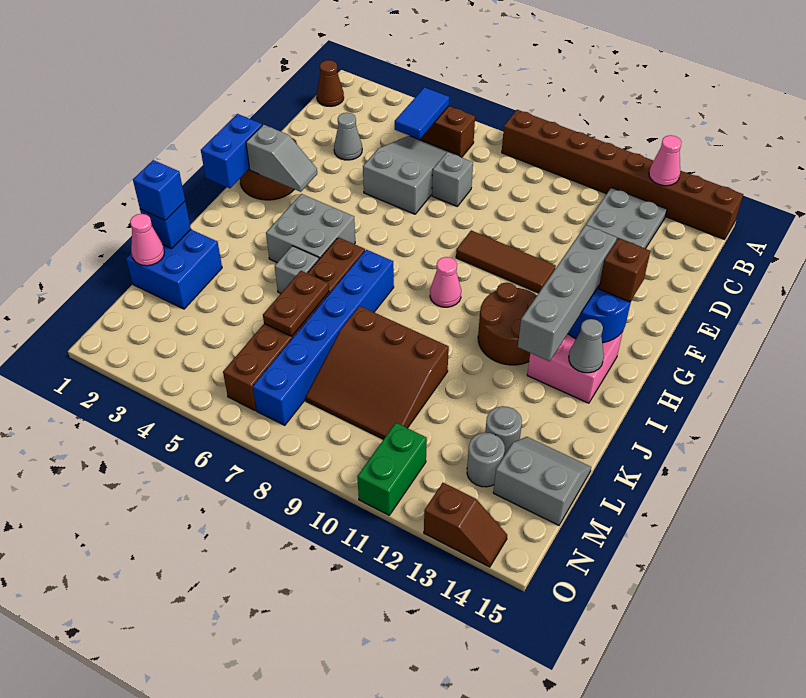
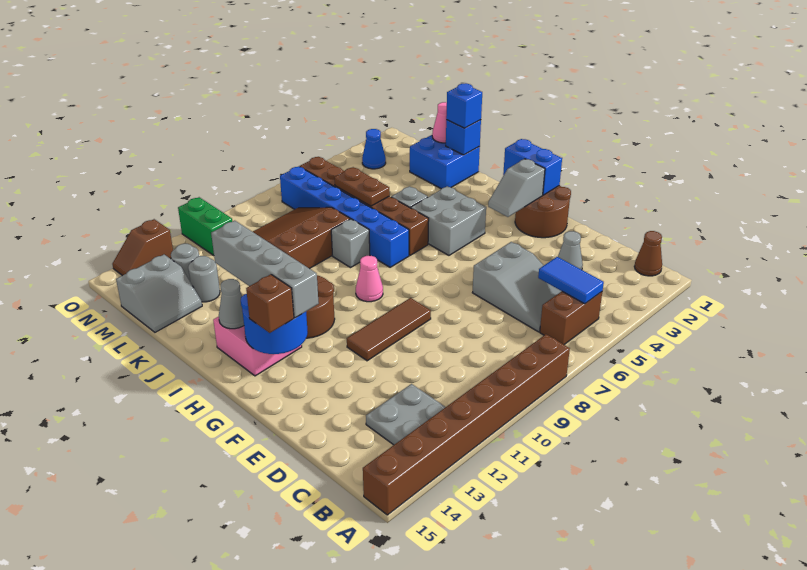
pink cone A13 level 2 -> none
grey brick D7 level 1 -> grey brick J8 level 1
none -> blue cone N3 level 1

